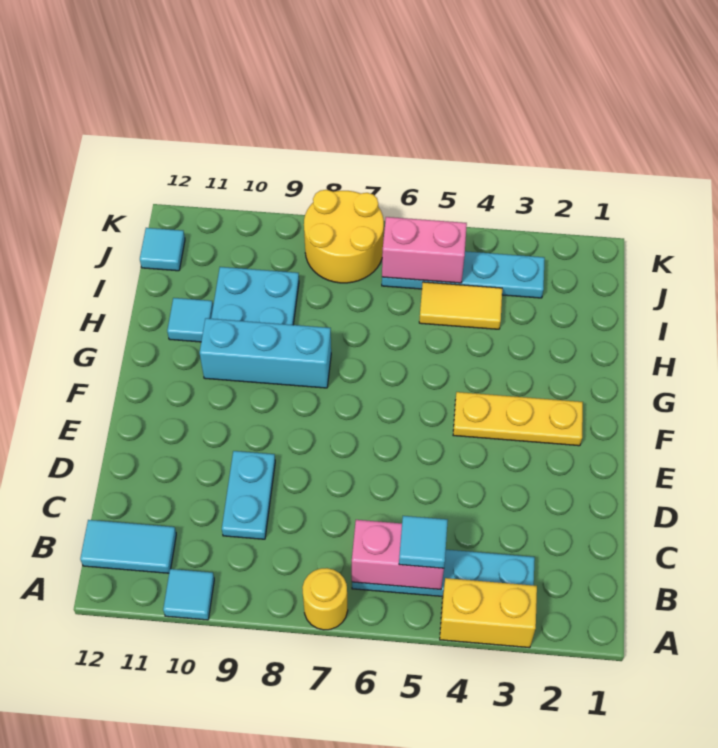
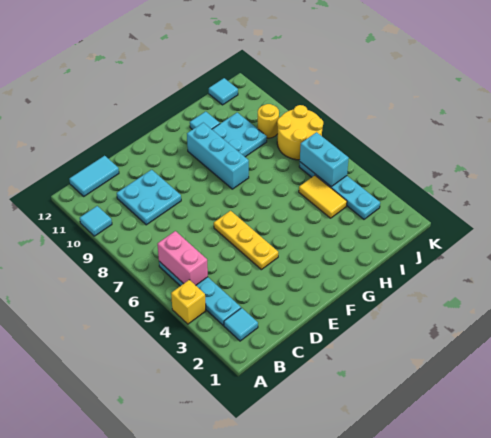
yellow brick A3:A4 level 1 -> yellow brick A4 level 1
yellow round brick A7 level 1 -> yellow round brick J9 level 1
cyan tile B5 level 3 -> cyan tile B2 level 1
cyan tile B11:B12 level 1 -> cyan tile B12:C12 level 1
cyan plate C9:D9 level 1 -> cyan plate C9:D10 level 1
yellow plate F2:F4 level 1 -> yellow plate E4:E6 level 1
pink brick J5:J6 level 2 -> cyan brick J5:J6 level 2

